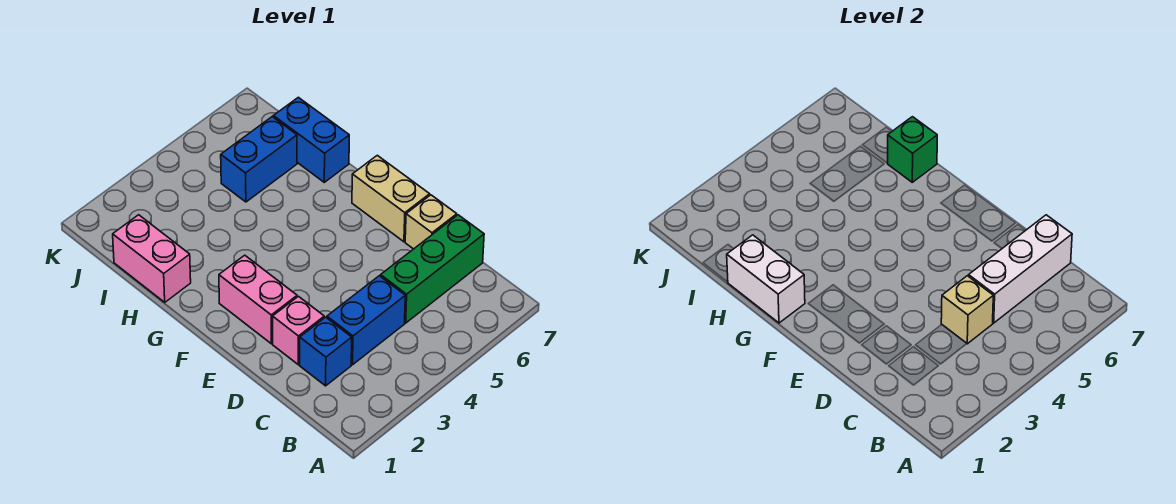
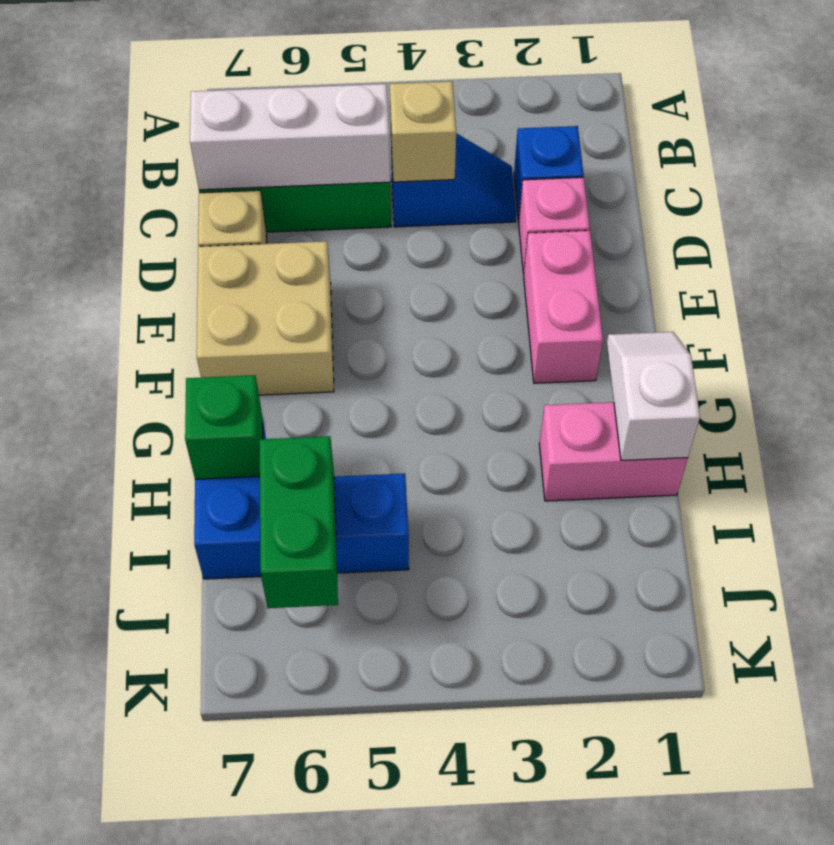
blue brick C3:C4 level 1 -> blue slope C3:C4 level 1 top 4
tan brick E7:F7 level 1 -> tan brick E6:F7 level 1
white brick G1:H1 level 2 -> white slope G1:H1 level 2 top H
pink brick H1:I1 level 1 -> pink brick H1:H2 level 1
none -> green brick I6:J6 level 2

